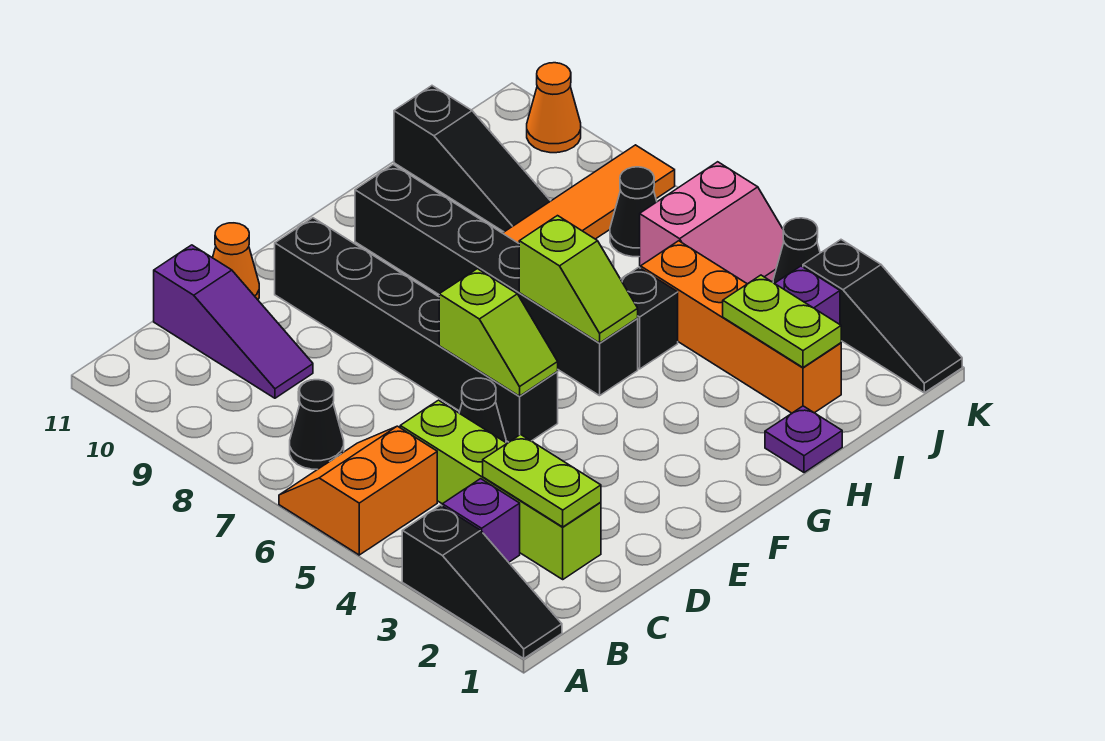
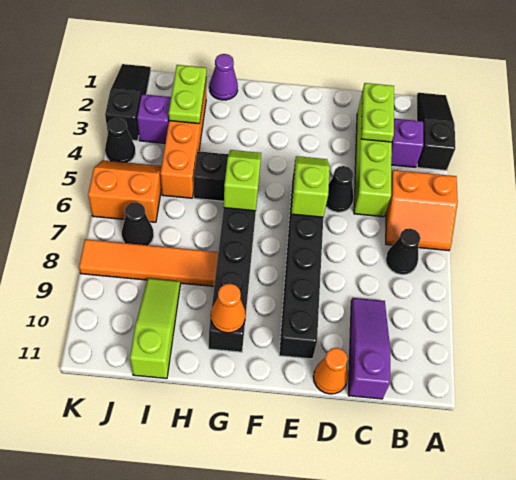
purple plate H1 level 1 -> purple cone H1 level 1
black slope I9:I11 level 1 top 11 -> lime slope I9:I11 level 1 top 11
pink slope J5:K6 level 1 top 6 -> orange slope J5:K6 level 1 top 6
orange cone K10 level 1 -> orange cone G10 level 2

